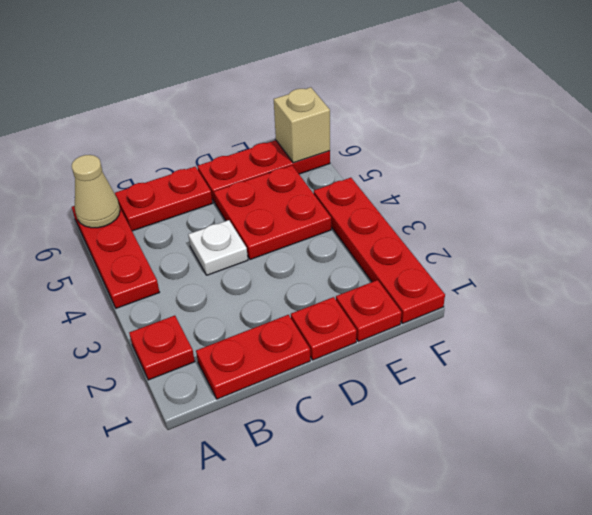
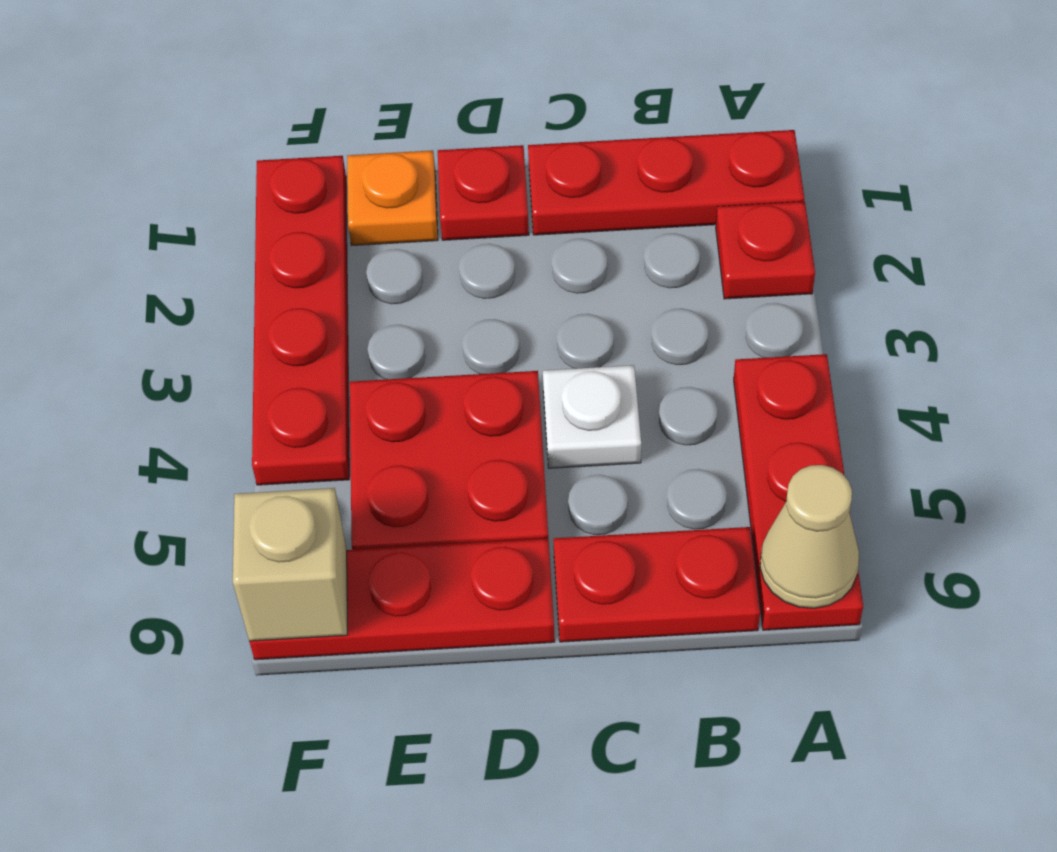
red plate B1:C1 level 1 -> red plate A1:C1 level 1
red plate E1 level 1 -> orange plate E1 level 1

